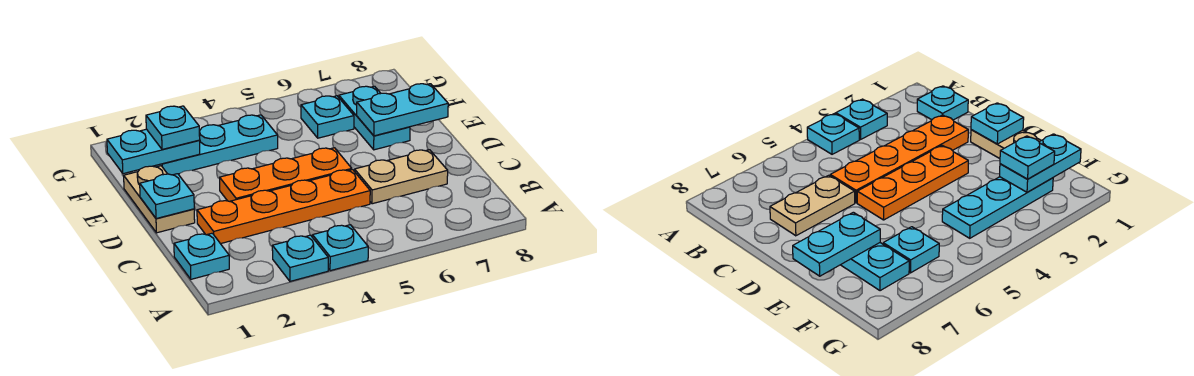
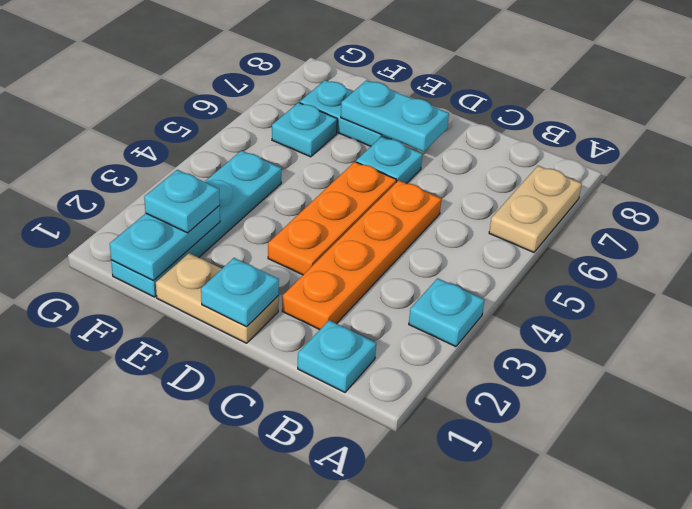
cyan plate A4 level 1 -> cyan plate D6 level 1
tan plate C6:C7 level 1 -> tan plate A6:A7 level 1
cyan plate E7:E8 level 2 -> cyan plate D7:E7 level 2
cyan plate F2:F4 level 1 -> cyan plate F1:F4 level 1

